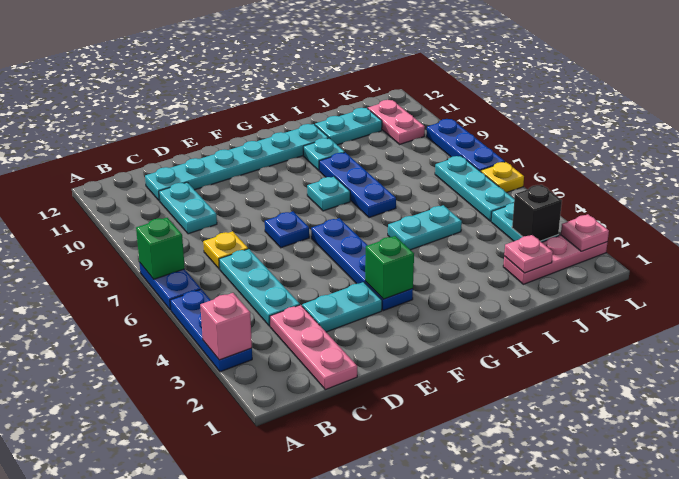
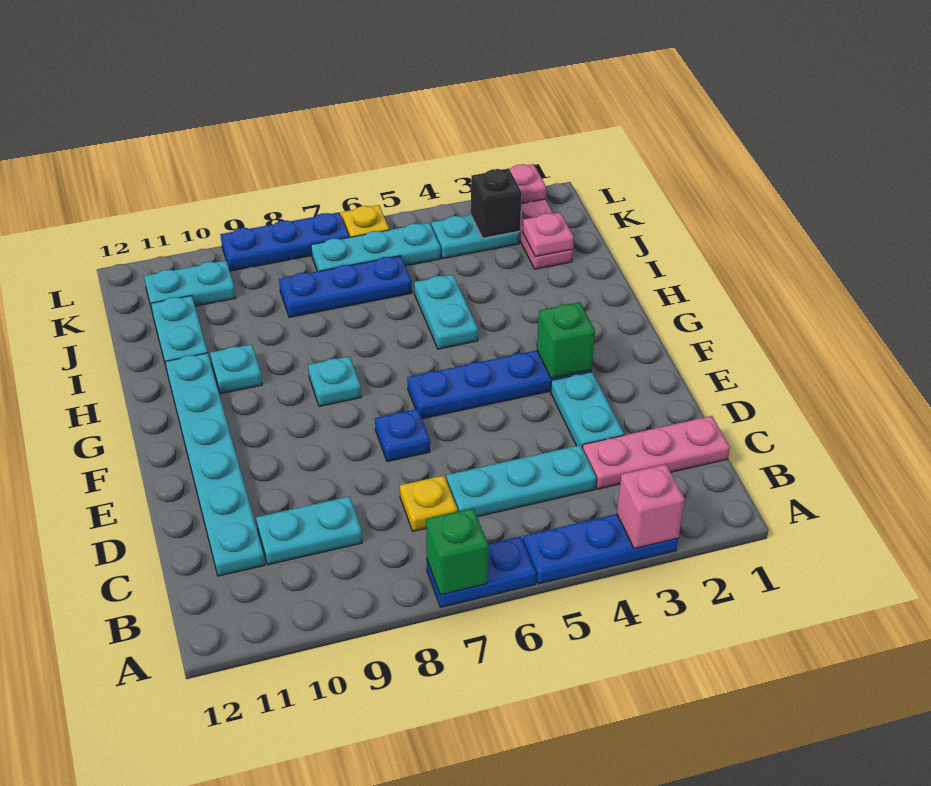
blue plate H7:H9 level 1 -> blue plate J6:J8 level 1
pink plate K10:K11 level 1 -> cyan plate K10:K11 level 1

